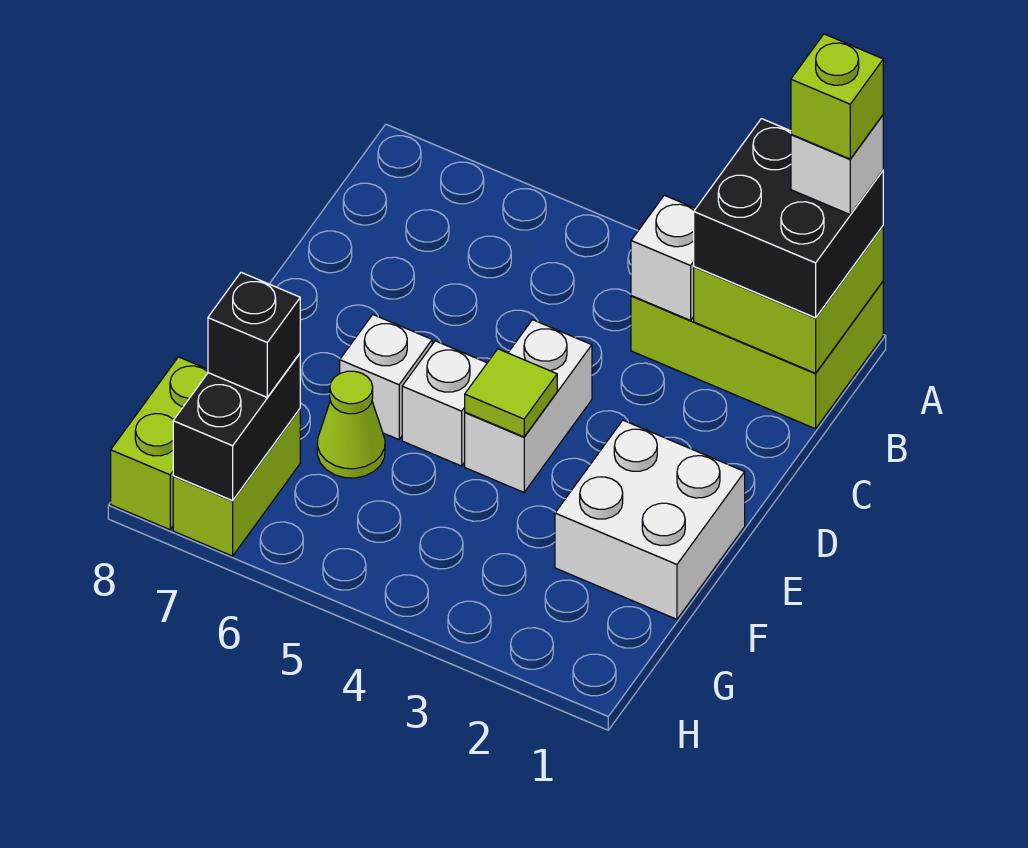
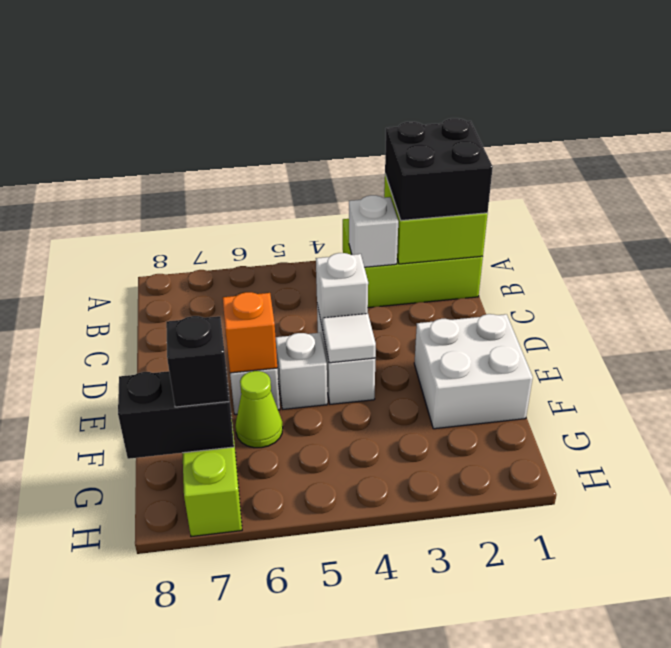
white brick A1 level 4 -> white brick D4 level 2
lime brick A1 level 5 -> none
lime tile E4 level 2 -> white tile E4 level 2
none -> orange brick E6 level 2
black brick G7:H7 level 2 -> black brick G7:G8 level 2
lime brick G8:H8 level 1 -> none

